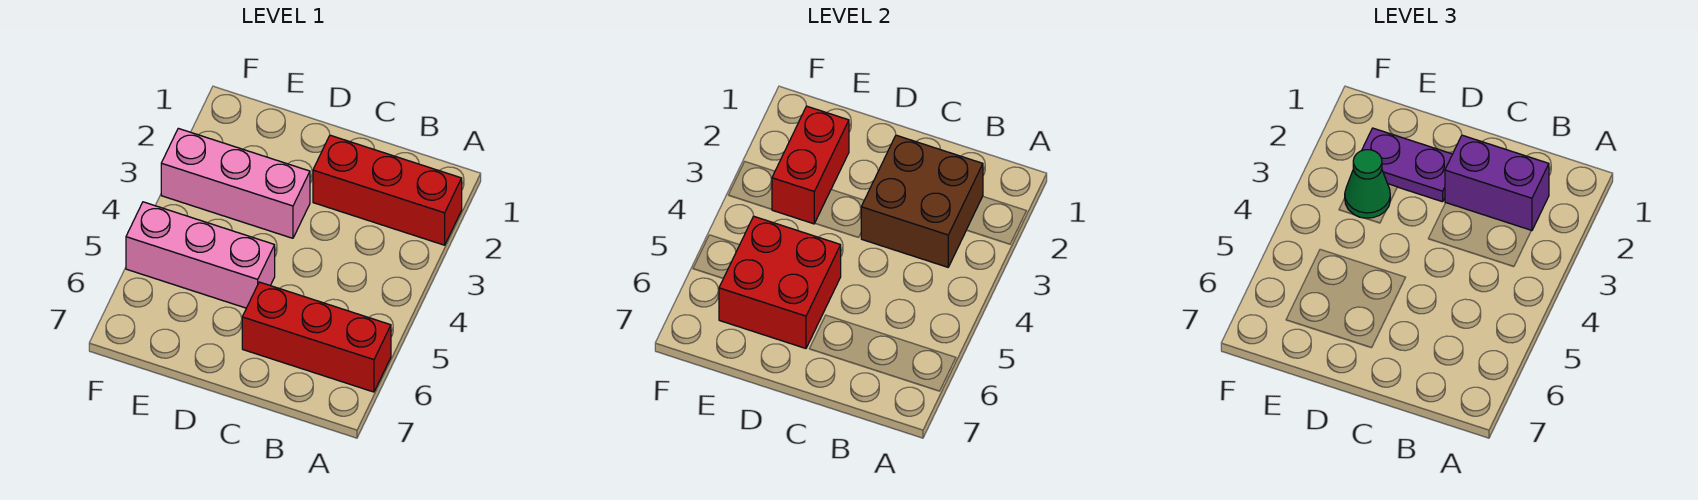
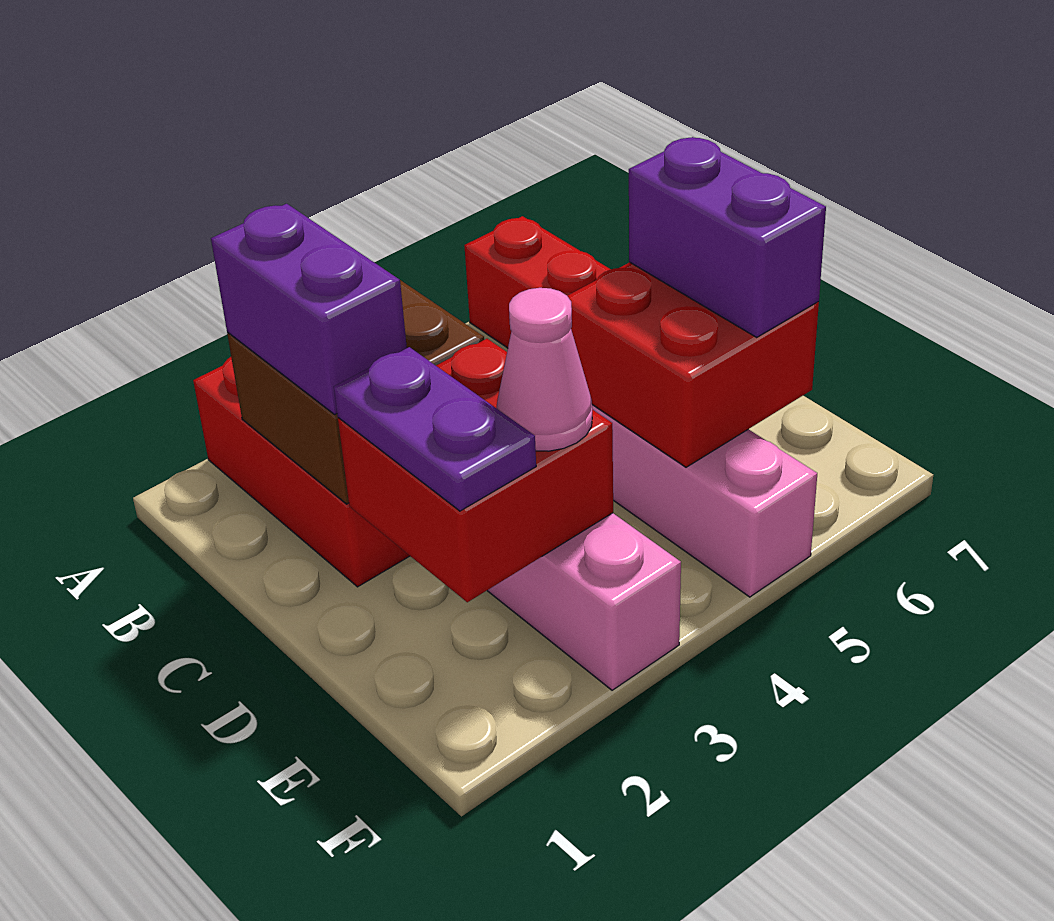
none -> purple brick D6:E6 level 3
red brick E2:E3 level 2 -> red brick D2:E3 level 2
green cone E3 level 3 -> pink cone E3 level 3

